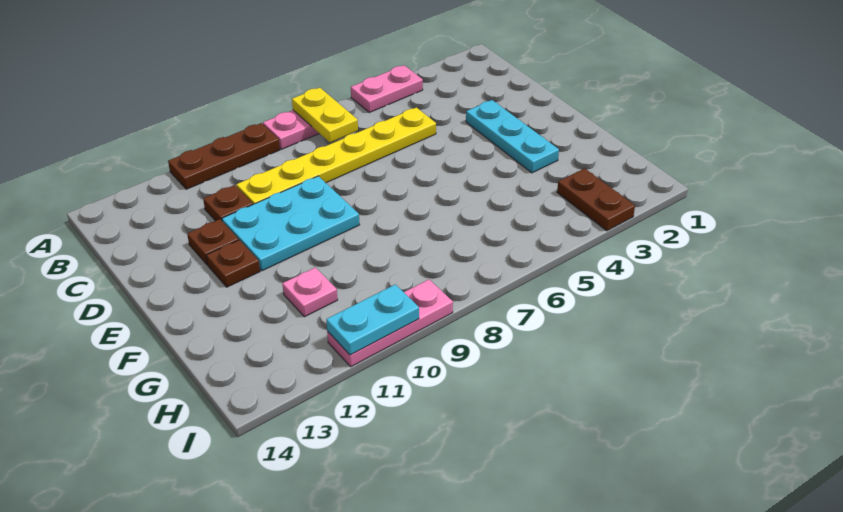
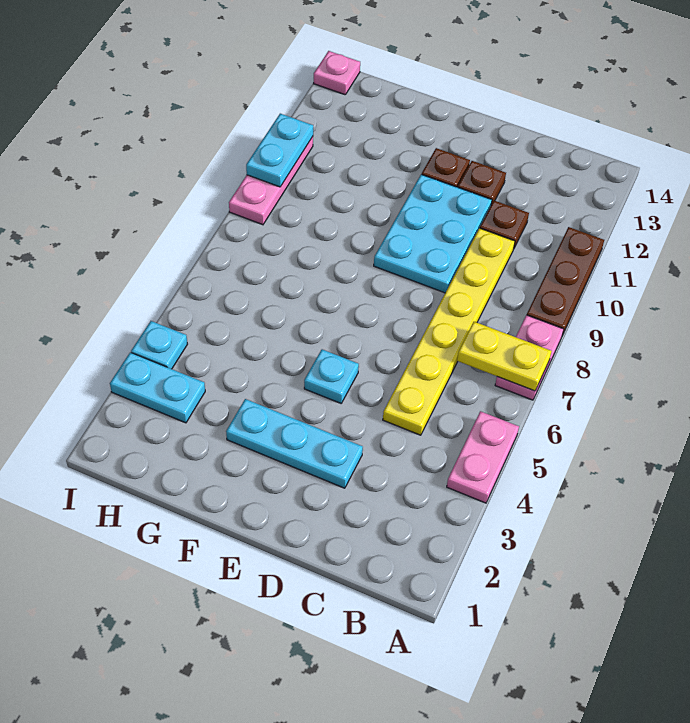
none -> cyan plate E5 level 1
pink plate G11 level 1 -> pink plate I14 level 1
brown plate H3:I3 level 1 -> cyan plate H3:I3 level 1
none -> cyan plate I4 level 1

